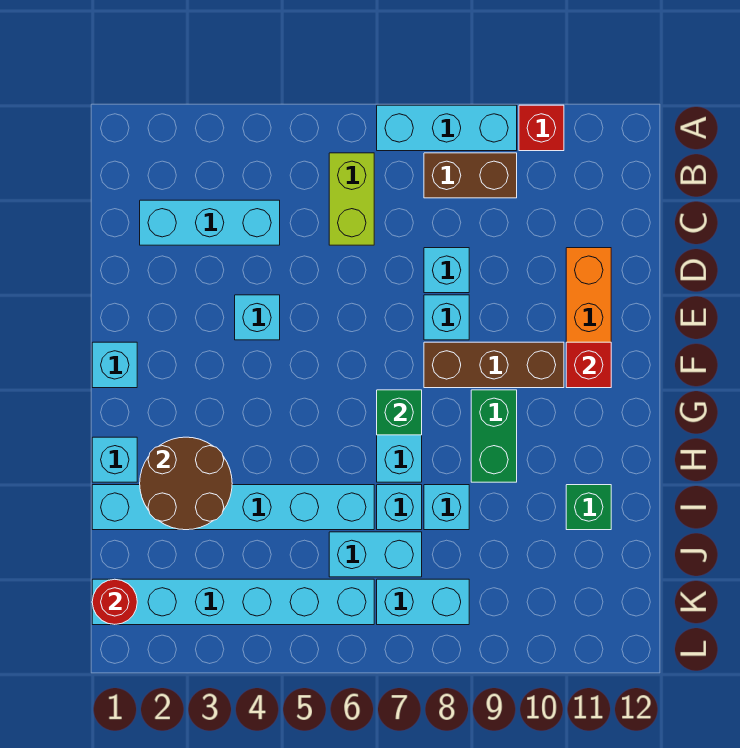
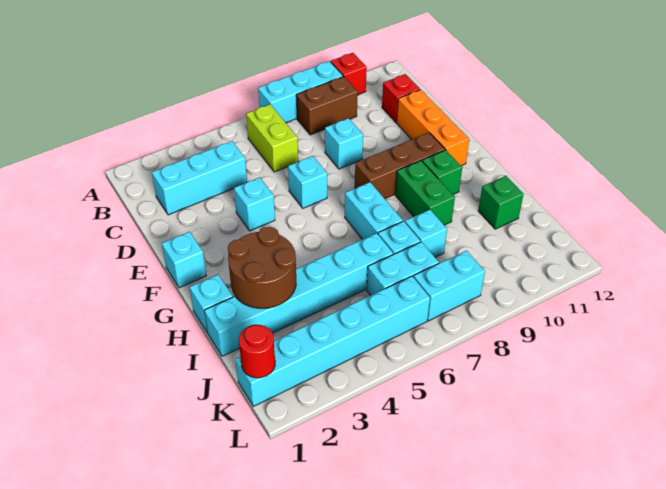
cyan brick E8 level 1 -> cyan brick E6 level 1
red brick F11 level 2 -> red brick C11 level 1
green brick G7 level 2 -> green brick G10 level 1

